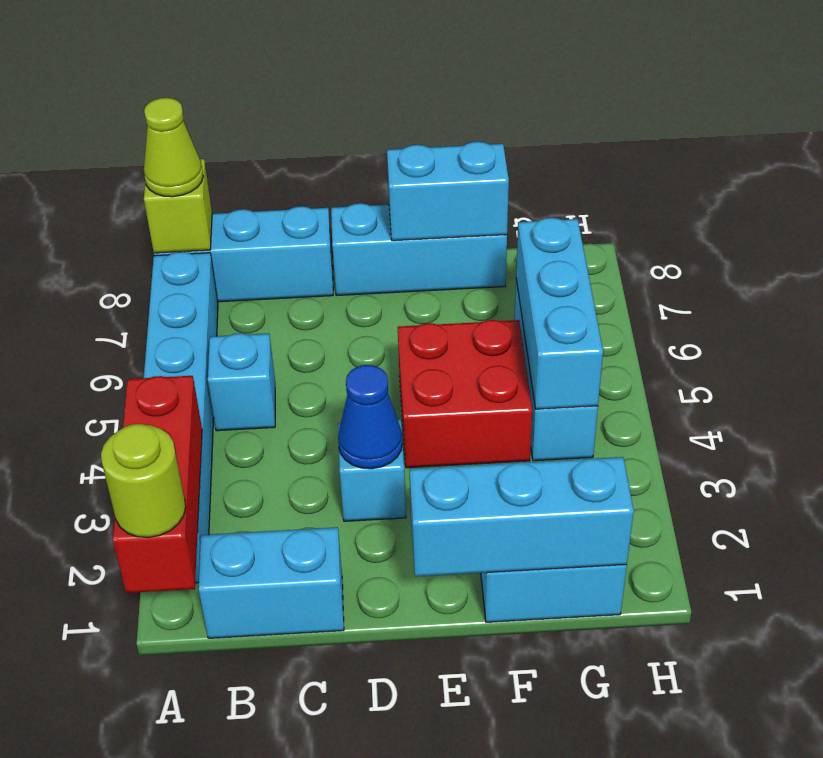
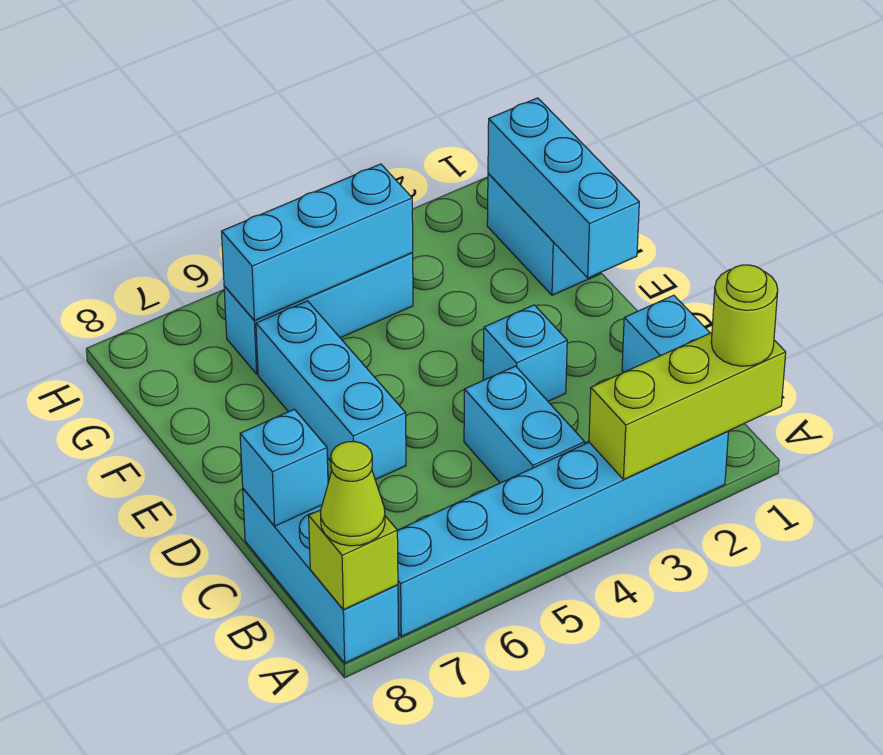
red brick A1:A3 level 2 -> lime brick A1:A3 level 2
cyan brick B5 level 1 -> cyan brick C8 level 2
blue cone D3 level 2 -> none
cyan brick D8:F8 level 1 -> cyan brick D6:F6 level 1
red brick E4:F5 level 1 -> none
cyan brick E8:F8 level 2 -> cyan brick B4:C4 level 1

